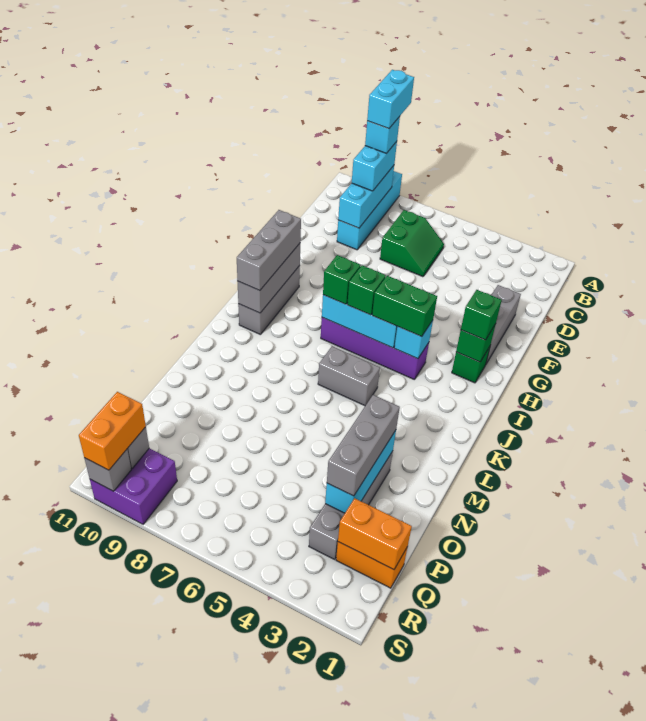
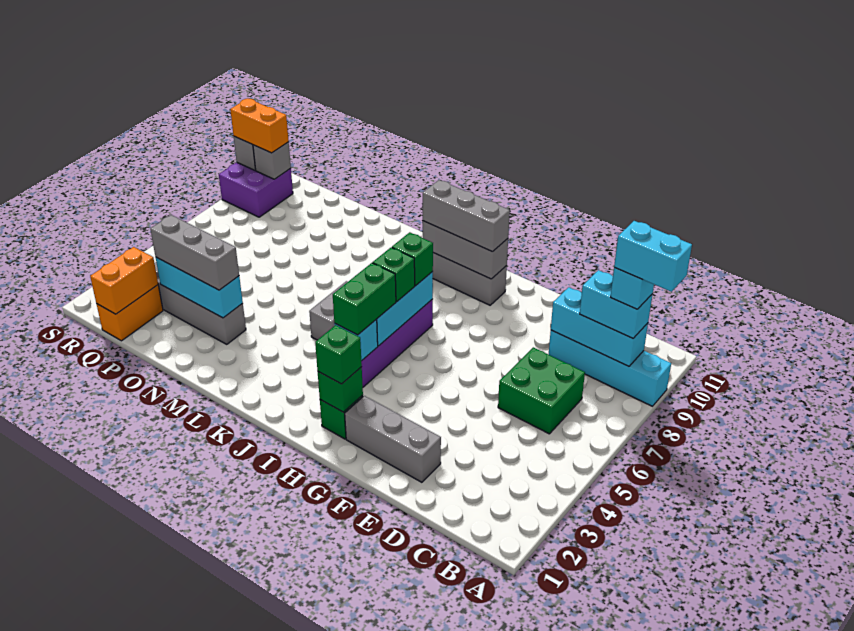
green slope C6:D7 level 1 top 7 -> green brick C6:D7 level 1

